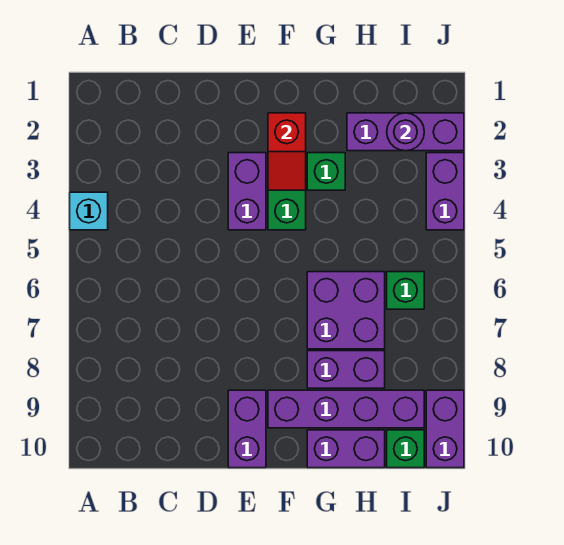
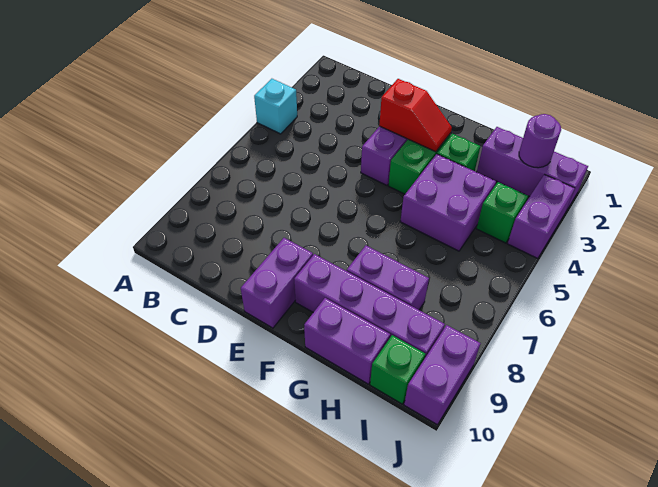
red slope F2:F3 level 2 top 2 -> red slope E3:F3 level 2 top E
purple brick G6:H7 level 1 -> purple brick G4:H5 level 1
green brick I6 level 1 -> green brick I4 level 1

